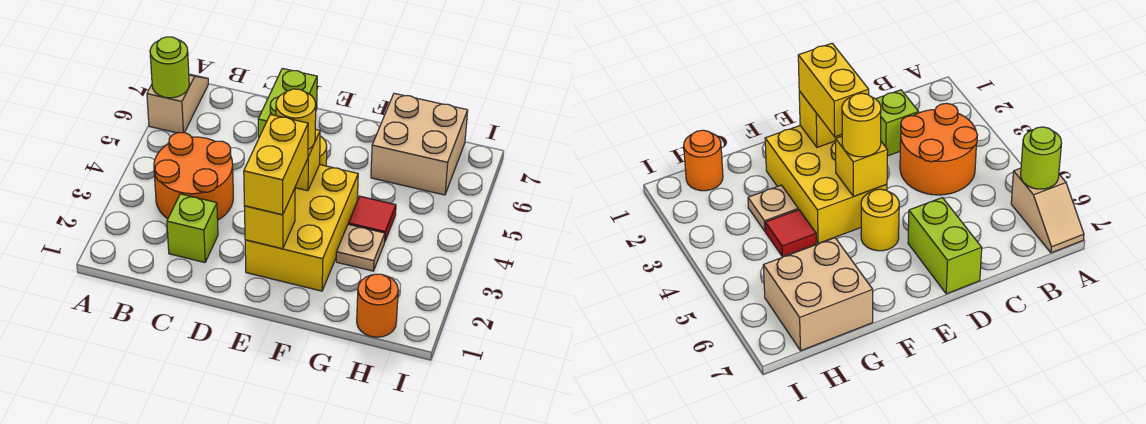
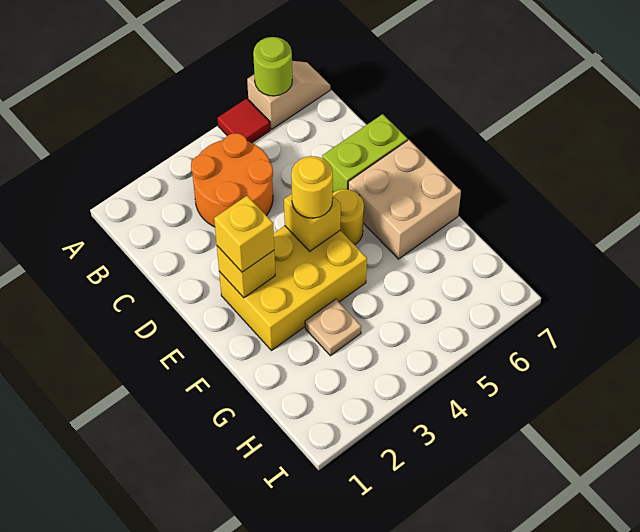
lime brick C2 level 1 -> none
yellow brick E2:E3 level 3 -> yellow brick E2 level 3
red tile G4 level 1 -> red tile A5 level 1
tan brick G6:H7 level 1 -> tan brick E6:F7 level 1
orange round brick H1 level 1 -> none

